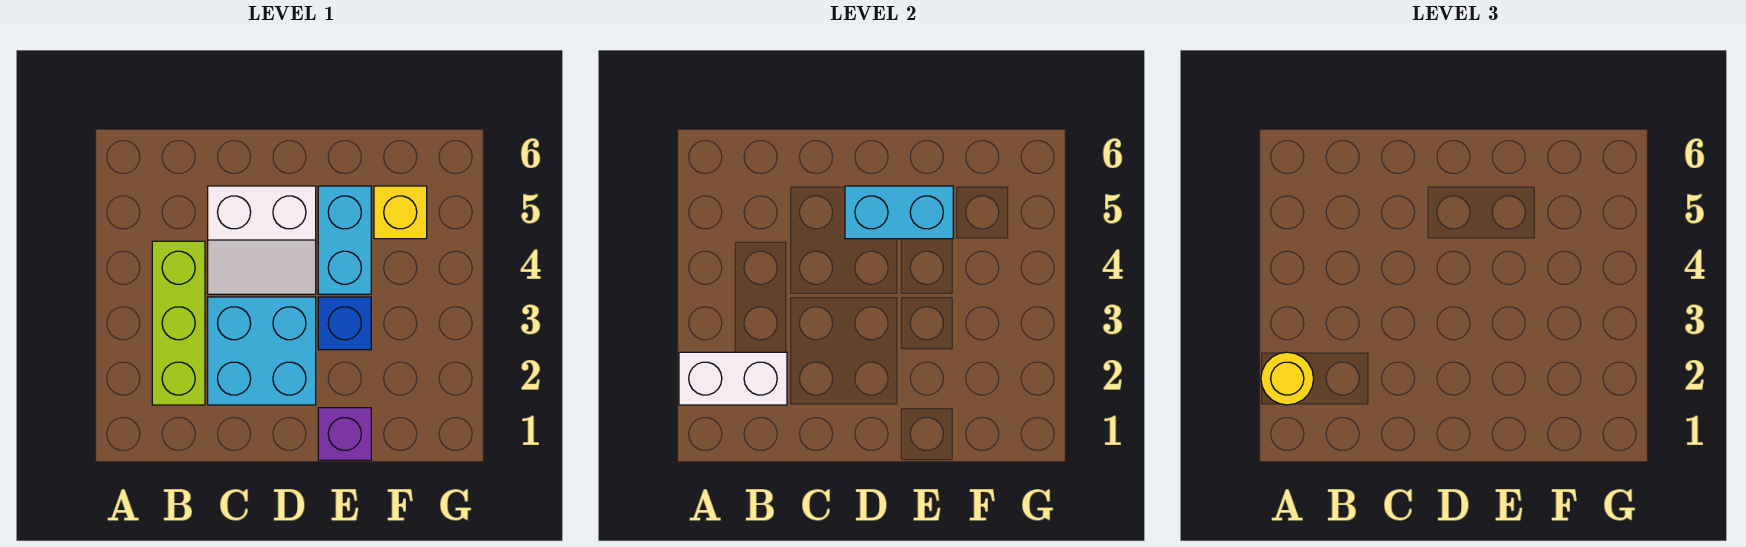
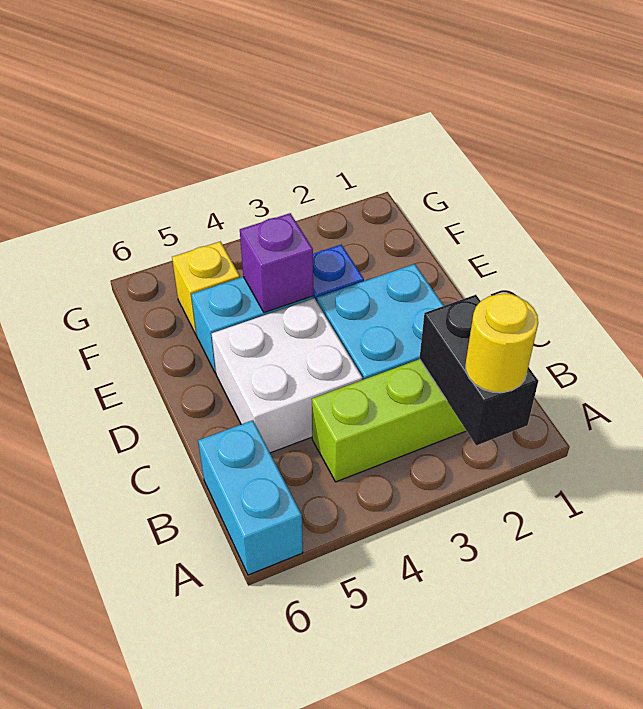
white brick A2:B2 level 2 -> black brick A2:B2 level 2
white slope C4:D5 level 1 top 5 -> white brick C4:D5 level 1
cyan brick D5:E5 level 2 -> cyan brick A6:B6 level 1
purple brick E1 level 1 -> purple brick E4 level 2

